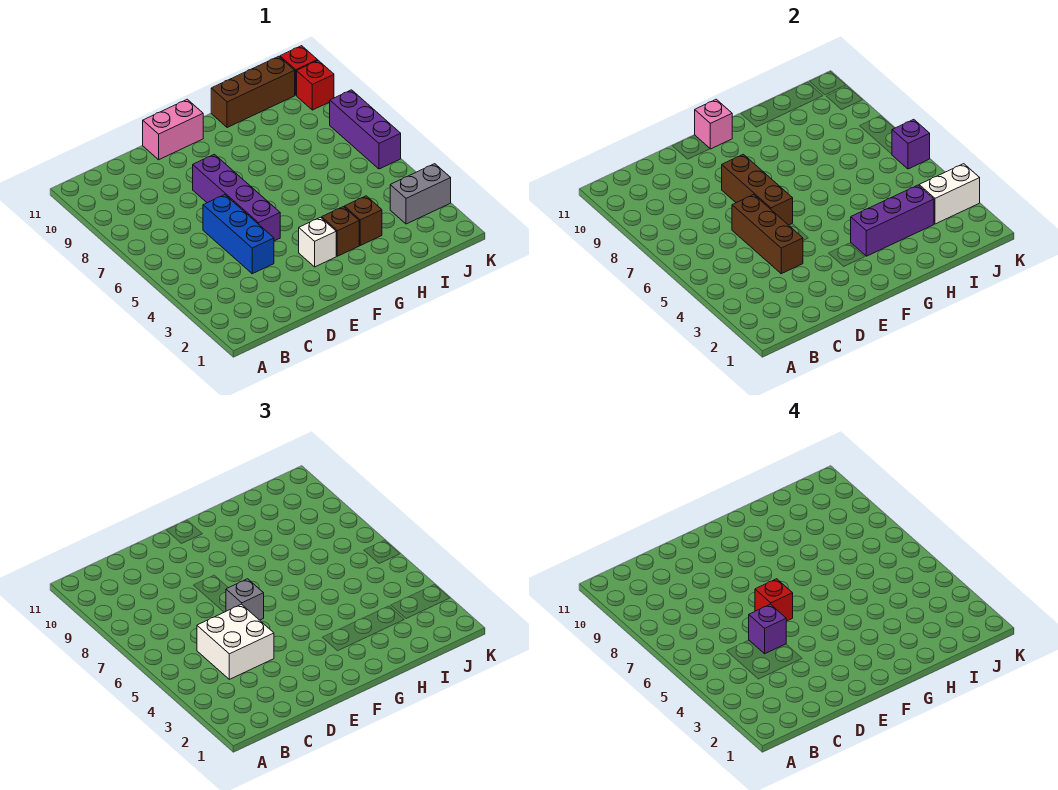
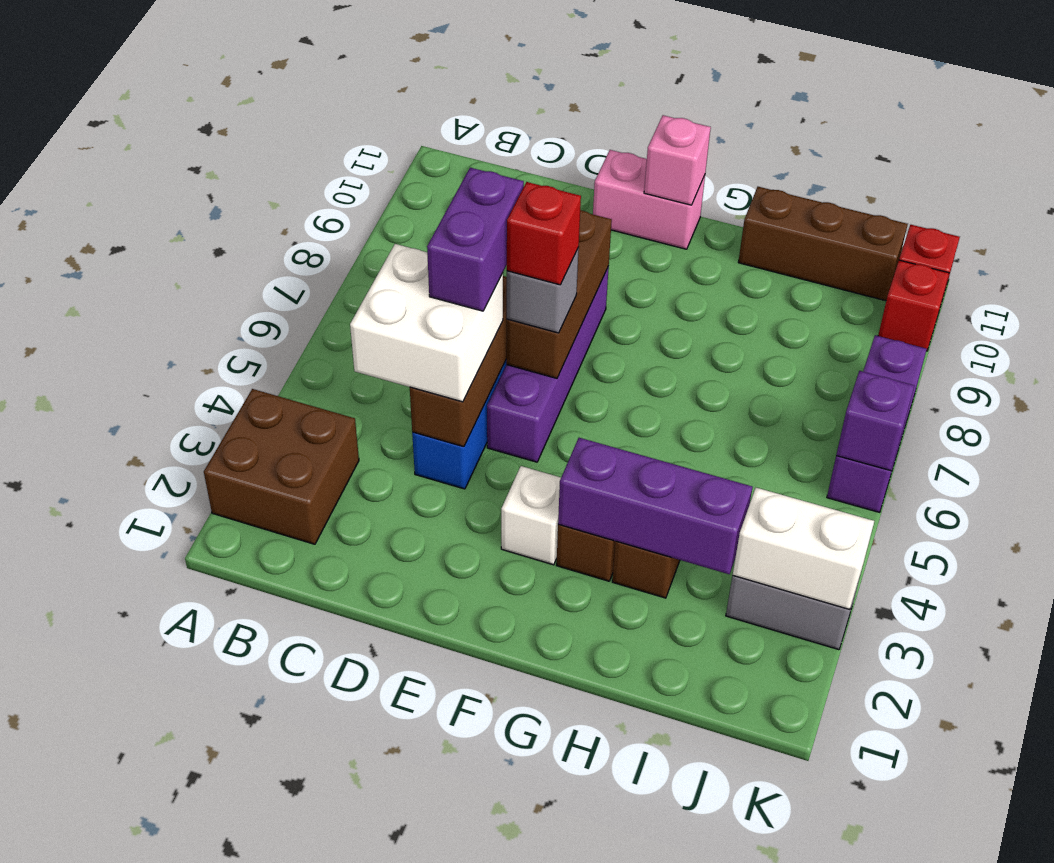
none -> brown brick A2:B3 level 1
purple brick D5 level 4 -> purple brick D5:D6 level 4

